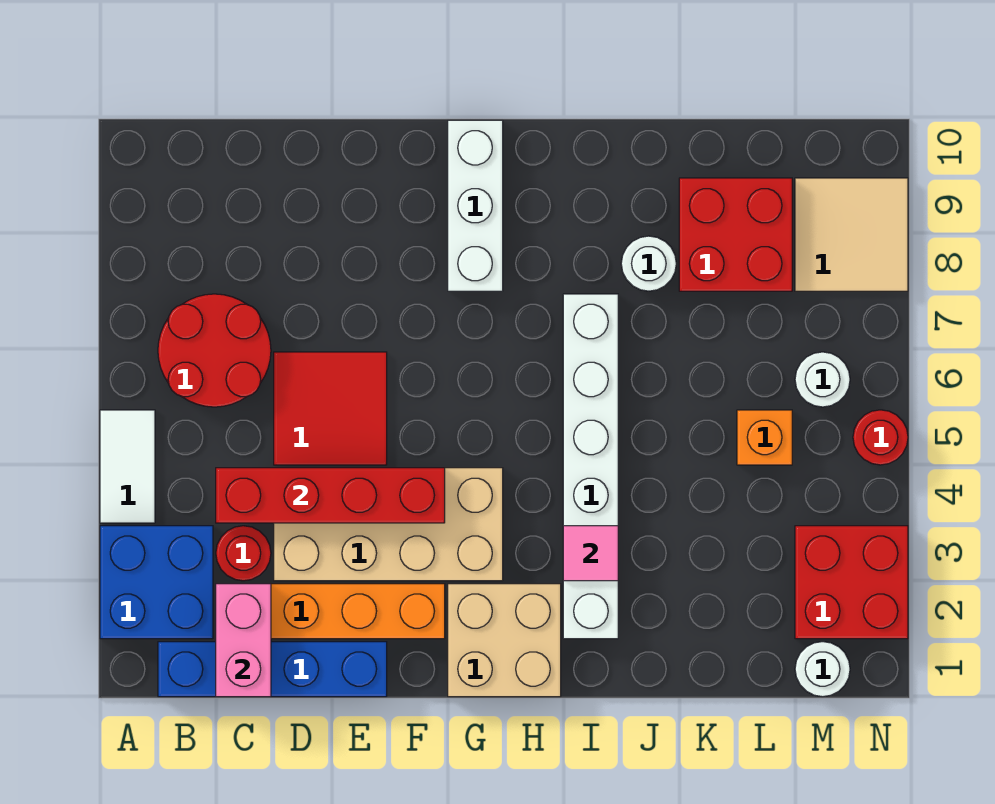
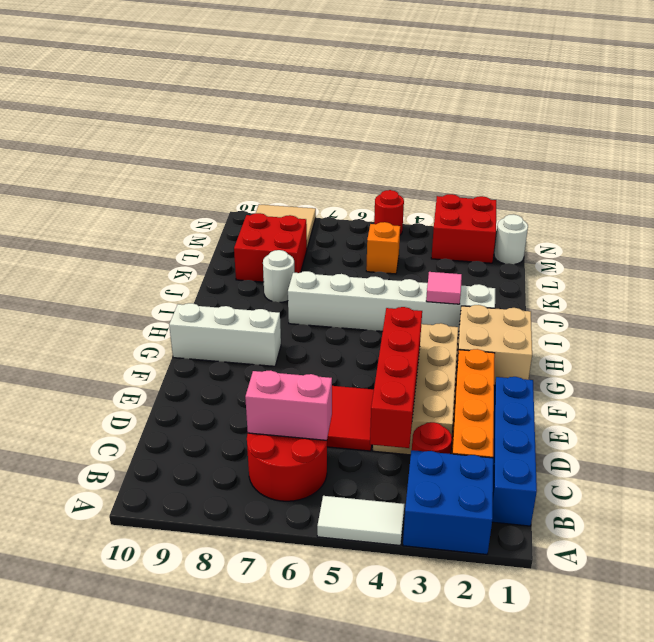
pink brick C1:C2 level 2 -> pink brick C6:C7 level 2
white round brick M6 level 1 -> none

